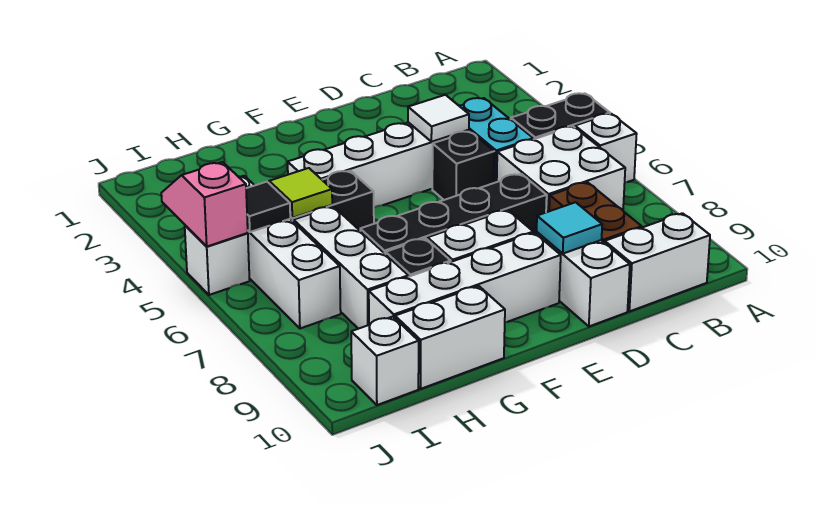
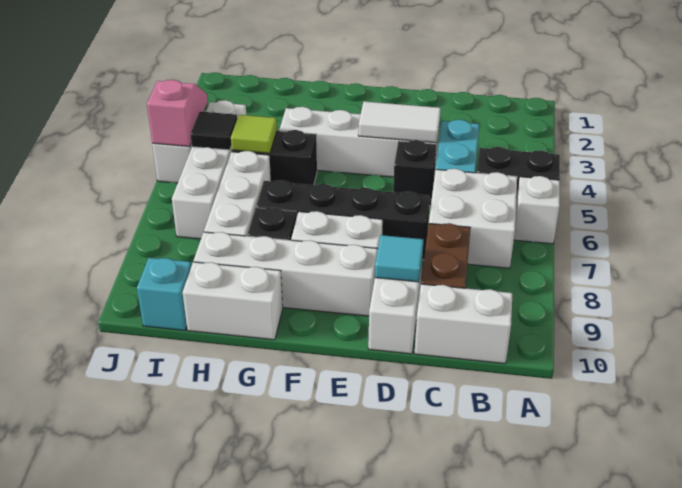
white tile D4 level 2 -> white tile D4:E4 level 2
white brick I10 level 1 -> cyan brick I10 level 1

